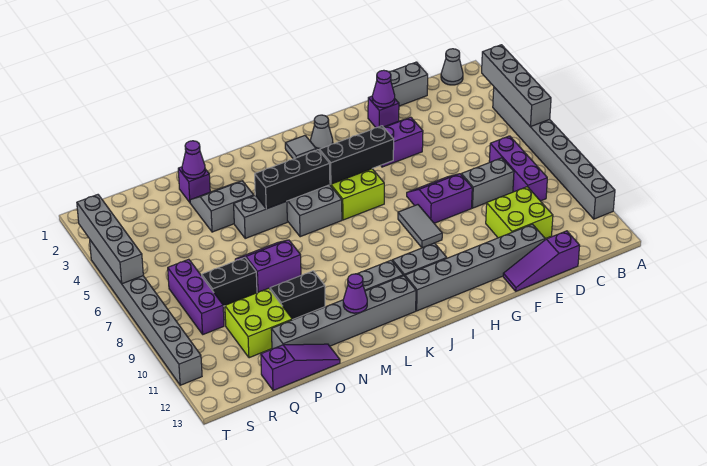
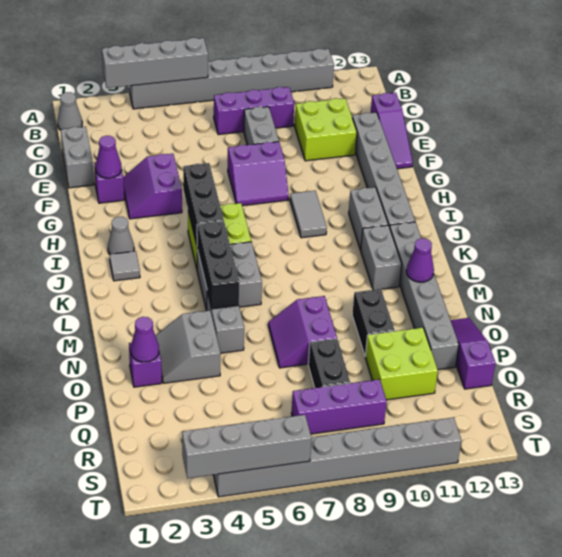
purple slope F7:G8 level 1 top 8 -> purple slope F7:G8 level 1 top F
grey tile H8:H9 level 1 -> grey tile H9:I9 level 1

